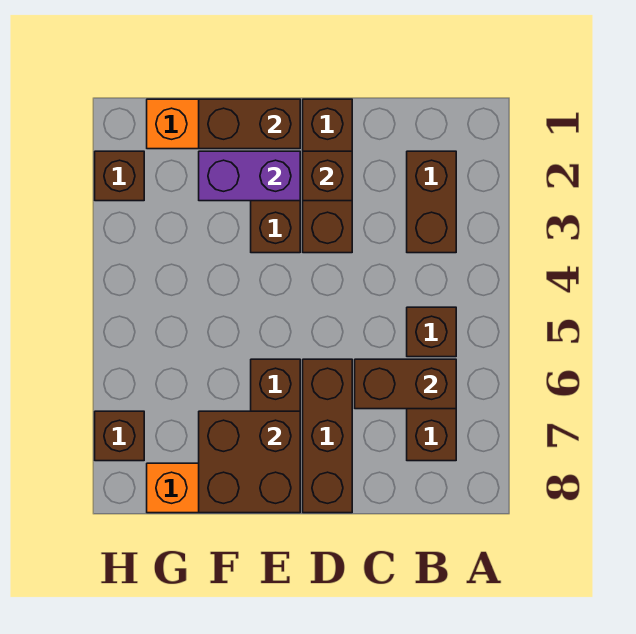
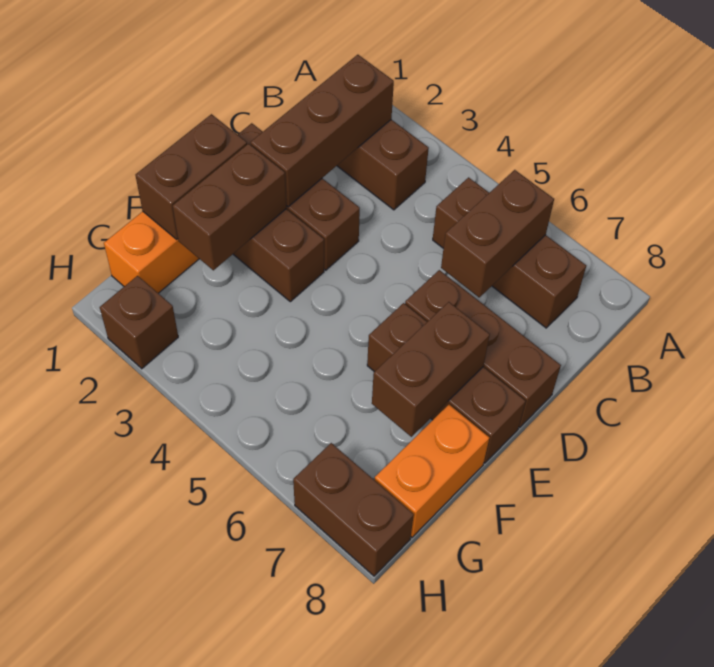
brown brick D2 level 2 -> brown brick B2:D2 level 2
purple brick E2:F2 level 2 -> brown brick E2:F2 level 2
brown brick E7:F8 level 2 -> brown brick E7:F7 level 2
brown brick H7 level 1 -> brown brick H7:H8 level 1

